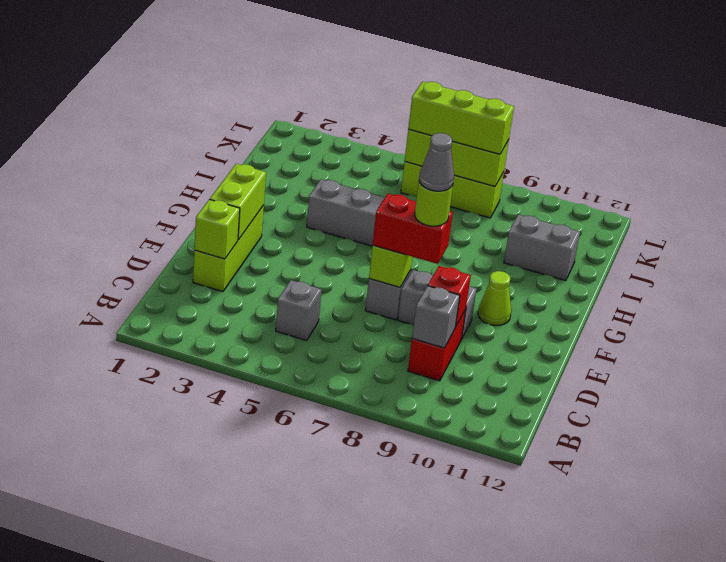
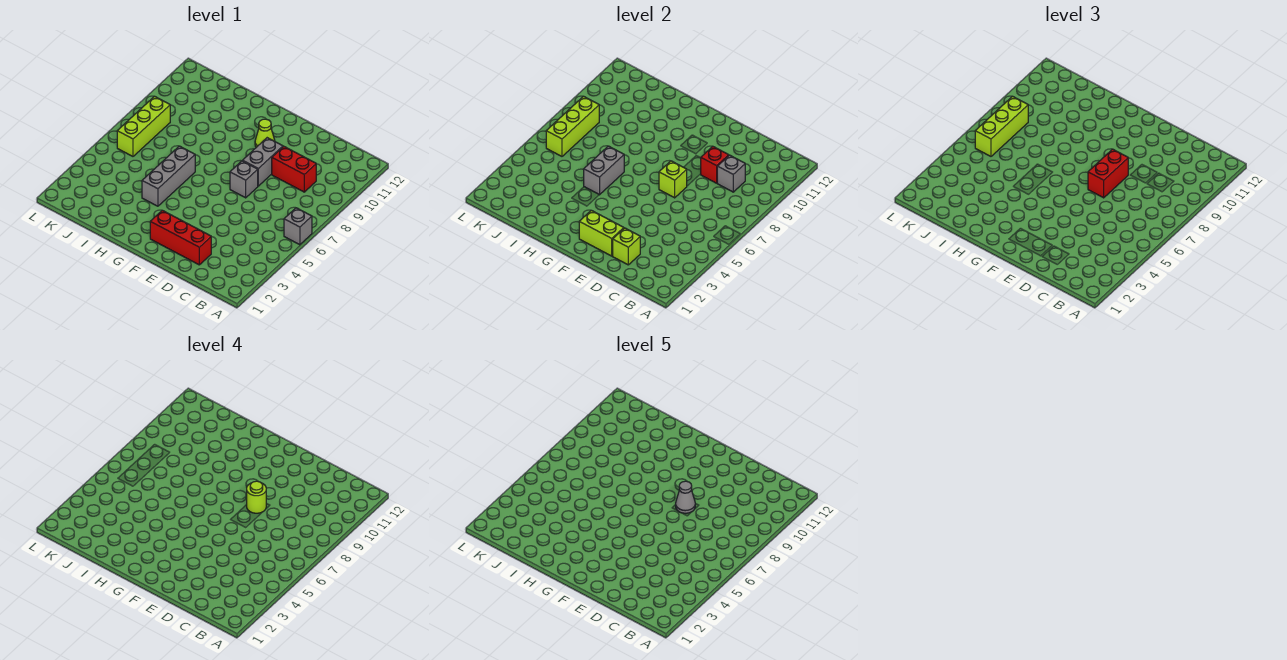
grey brick C5 level 1 -> grey brick A6 level 1
lime brick D2:F2 level 1 -> red brick D2:F2 level 1
grey brick I10:I11 level 1 -> grey brick H5:H6 level 2

